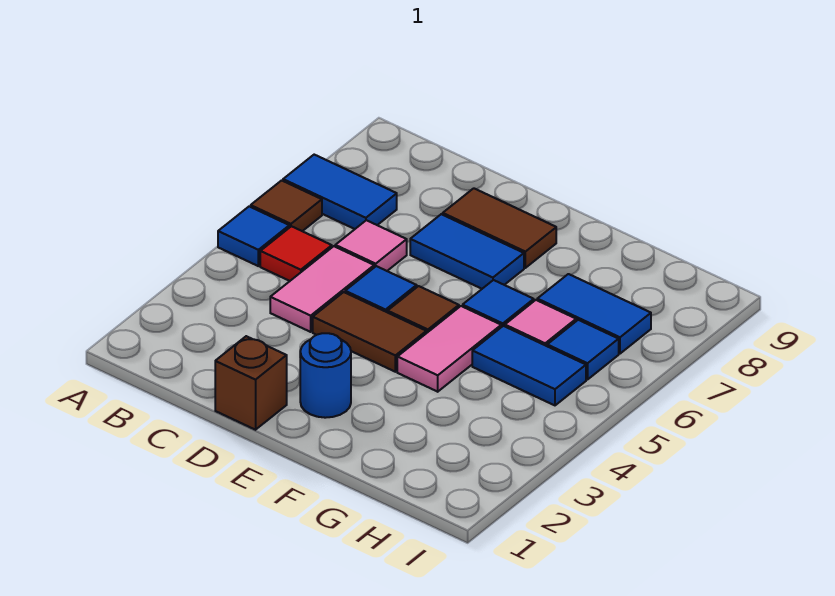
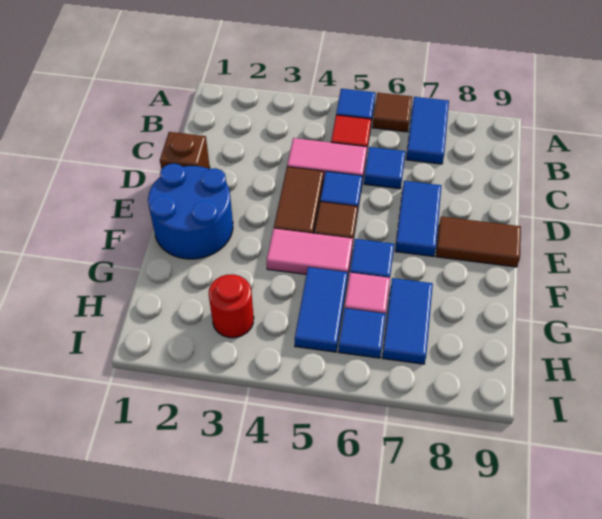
pink tile C6 level 1 -> blue tile C6 level 1
brown tile D8:E8 level 1 -> brown tile E8:E9 level 1
blue round brick E2 level 1 -> blue round brick E1:F2 level 1
none -> red round brick H3 level 1

